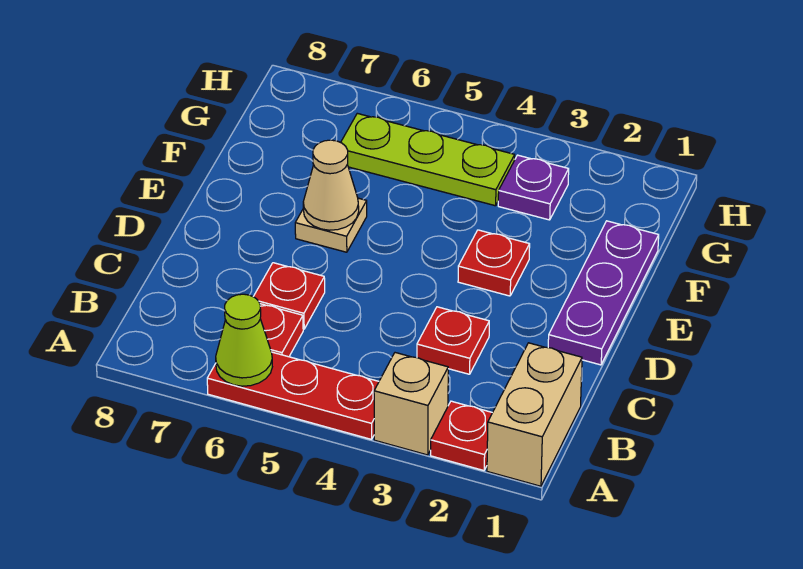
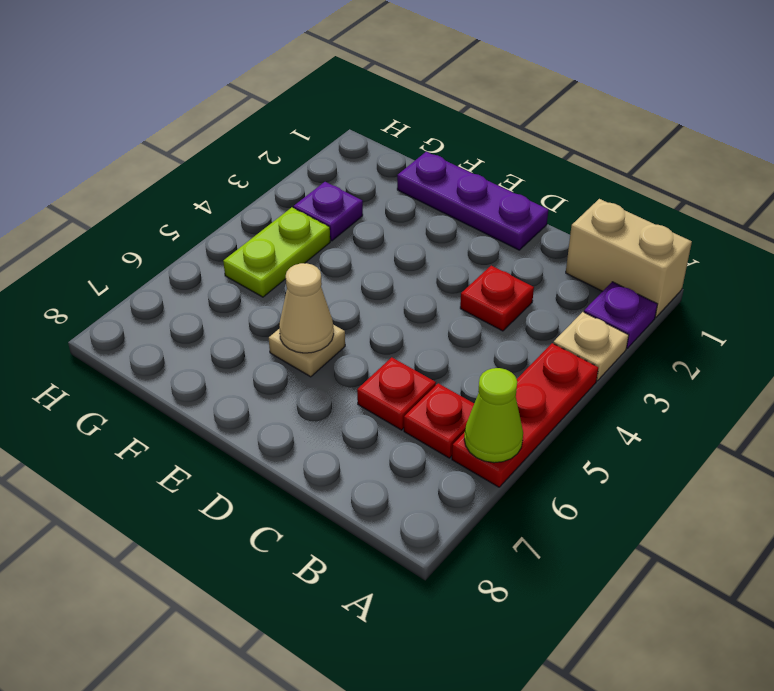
red plate A2 level 1 -> purple plate A2 level 1
tan brick A3 level 1 -> tan plate A3 level 1
red plate E3 level 1 -> none
lime plate G4:G6 level 1 -> lime plate G4:G5 level 1

